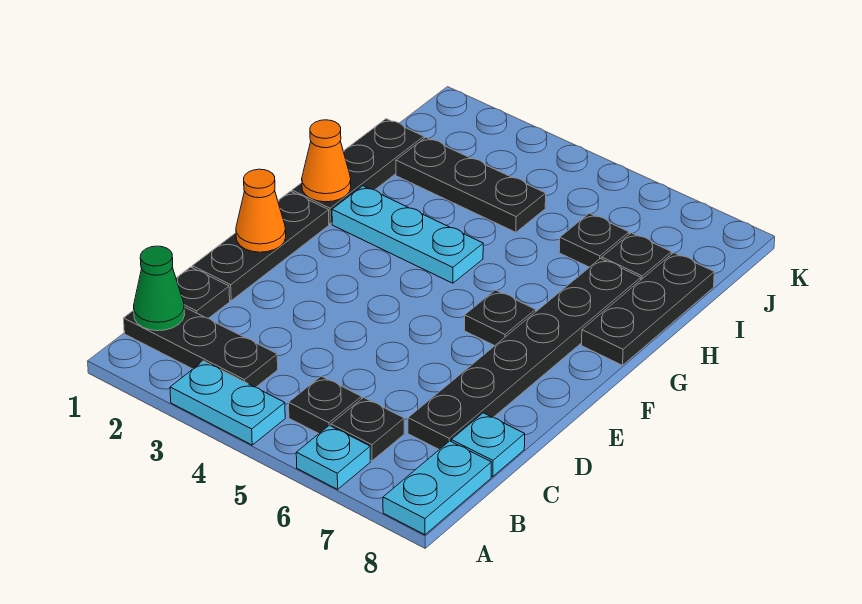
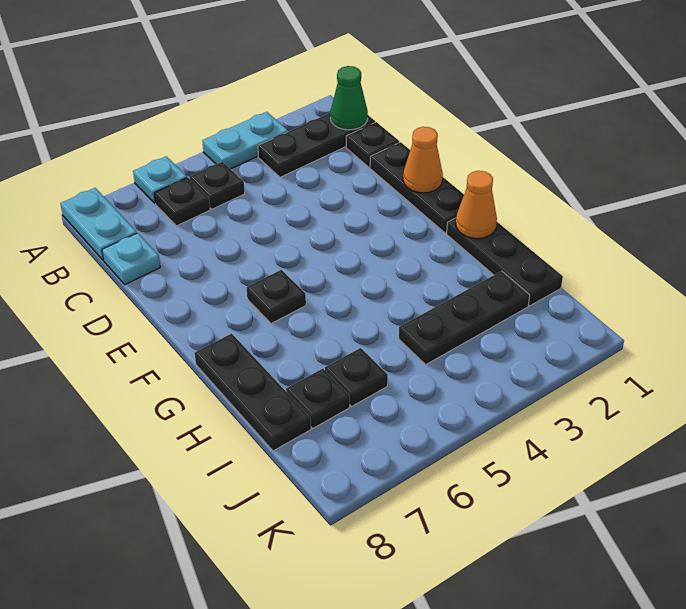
black plate C7:H7 level 1 -> none
cyan plate G2:G4 level 1 -> none

